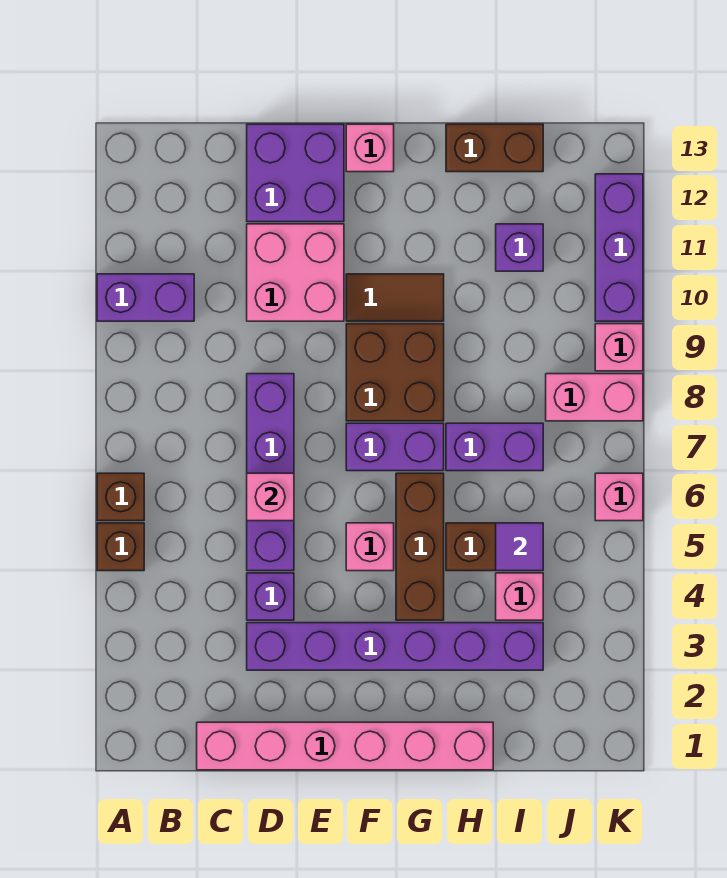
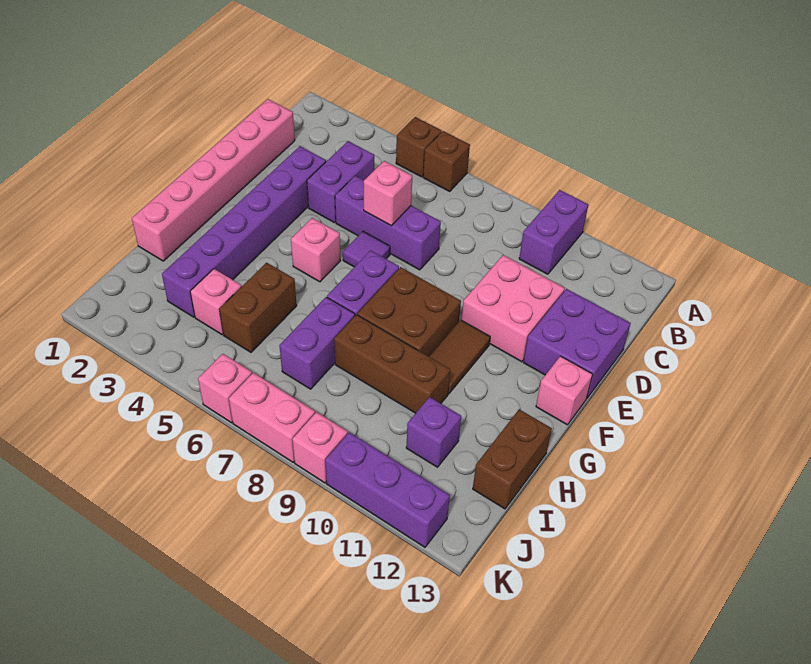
purple brick D4 level 1 -> purple brick C4:D4 level 1
purple brick D5:D8 level 1 -> purple brick D5:D7 level 1
brown brick G4:G6 level 1 -> brown brick H8:H10 level 1
purple tile I5 level 2 -> purple tile E6 level 1
pink brick J8:K8 level 1 -> pink brick K7:K8 level 1

